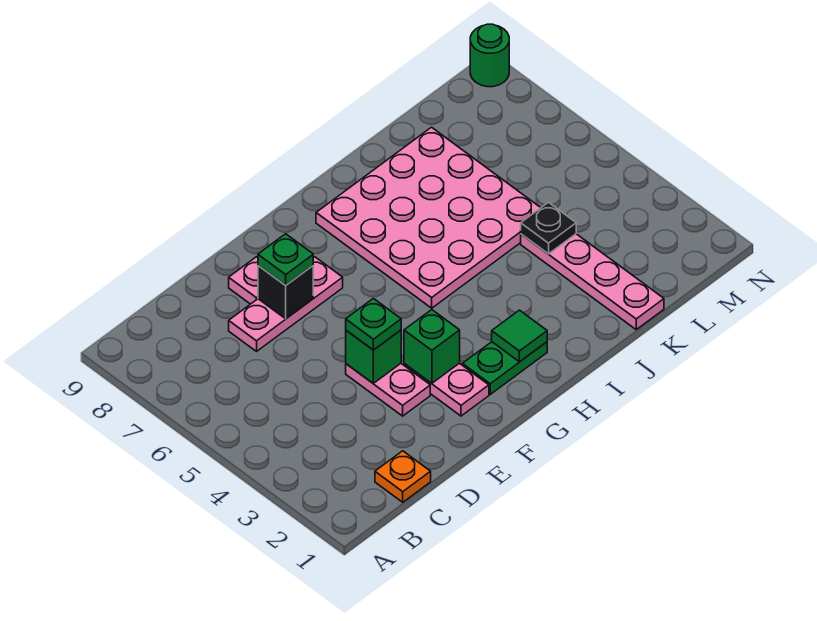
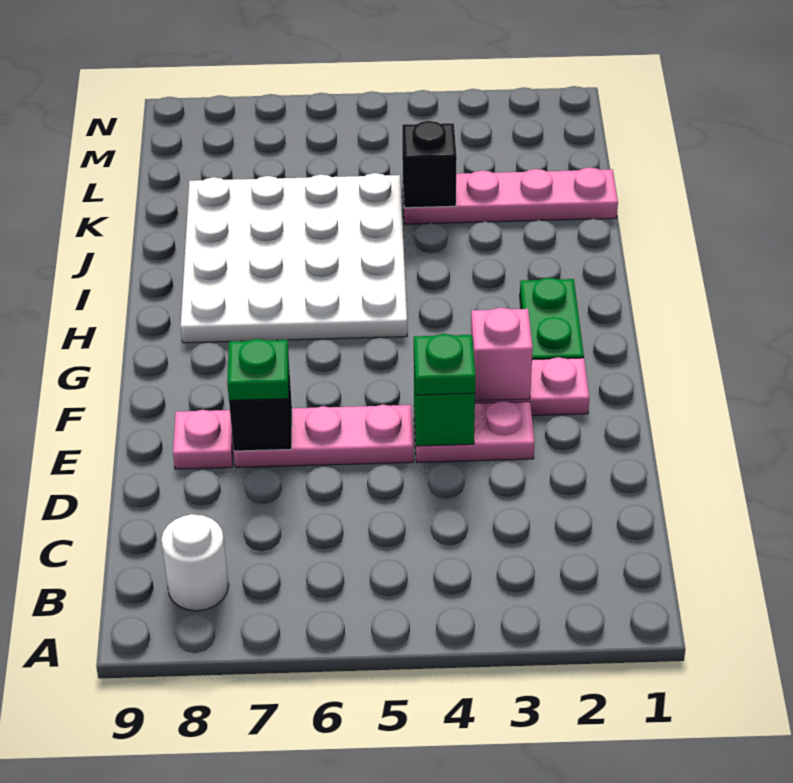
none -> white round brick B8 level 1
orange plate C1 level 1 -> none
pink plate D7:F7 level 1 -> pink plate E5:E7 level 1
green brick F3 level 2 -> pink brick F3 level 2
green tile H2 level 2 -> none
pink plate H5:K8 level 1 -> white plate H5:K8 level 1
black plate K4 level 2 -> black brick K4 level 2
green round brick N9 level 1 -> none

